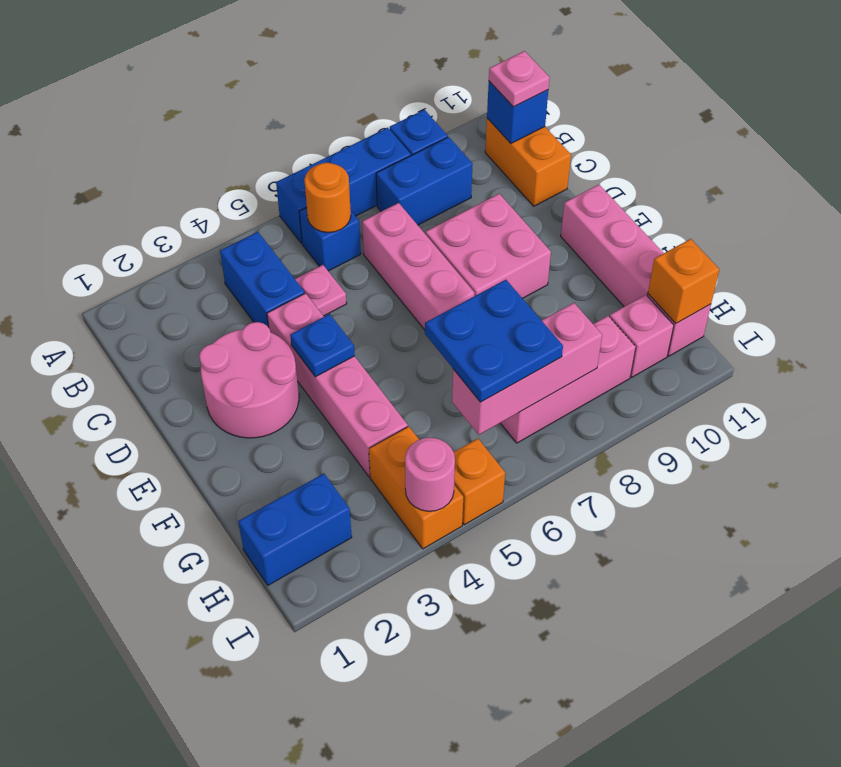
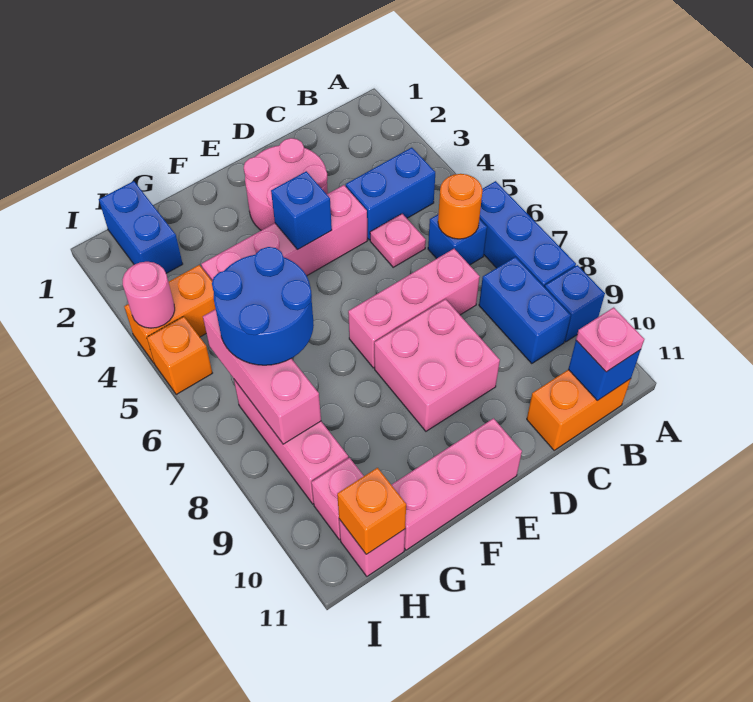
blue plate E4 level 2 -> blue brick E4 level 2
blue plate G6:H7 level 3 -> blue round brick G6:H7 level 3

